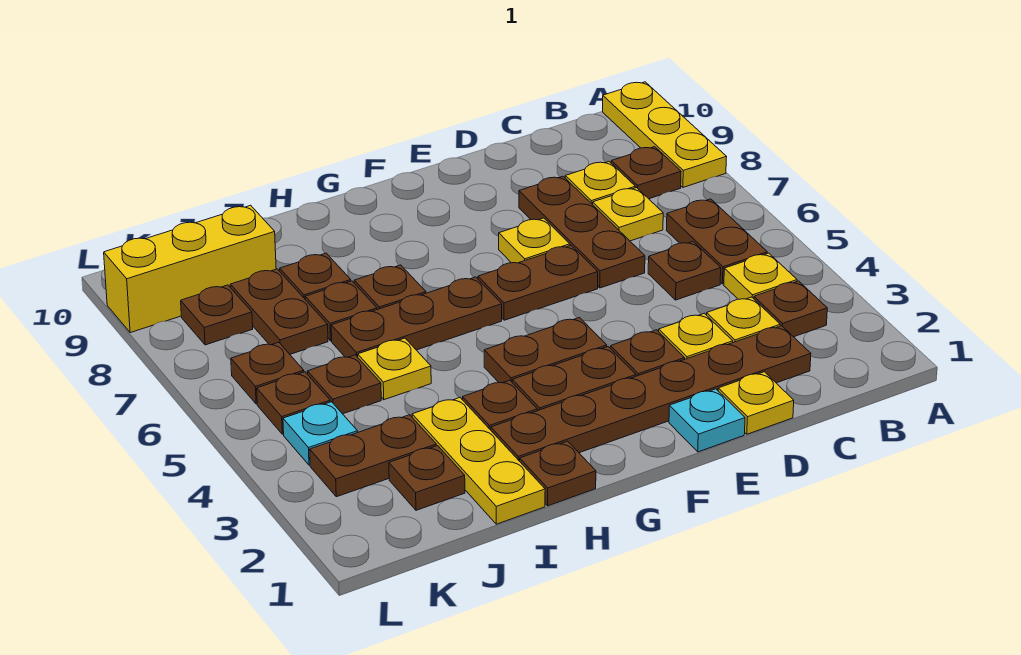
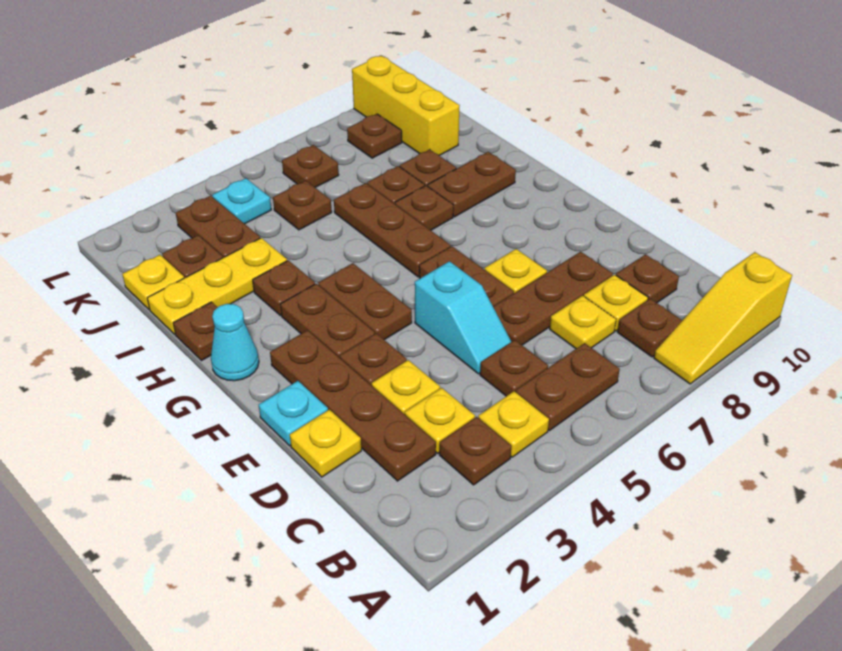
yellow plate A8:A10 level 1 -> yellow slope A8:A10 level 1 top 10
brown plate C2:H2 level 1 -> brown plate C2:F2 level 1
none -> cyan slope D5:E5 level 1 top E
none -> cyan cone G1 level 1
yellow plate I5 level 1 -> yellow plate J1 level 1
brown plate J7:J8 level 1 -> brown plate H8:H9 level 1
brown plate K5 level 1 -> brown plate C9 level 1

